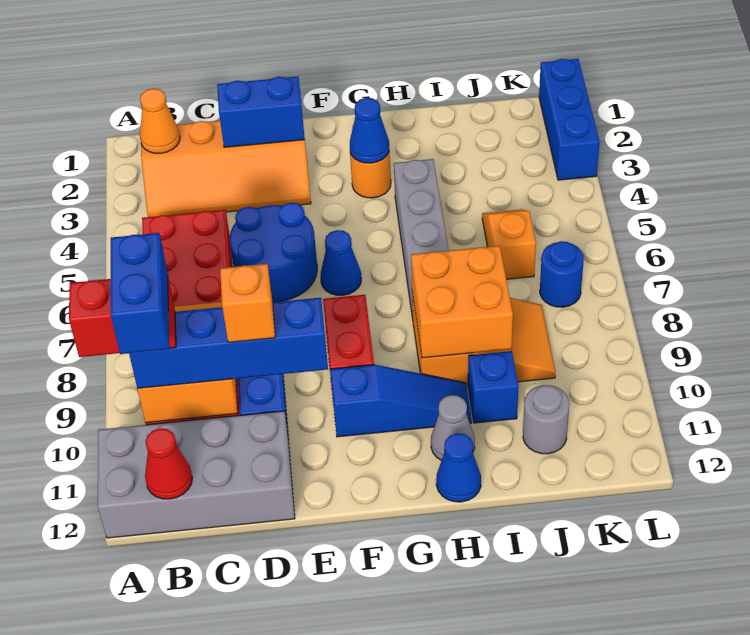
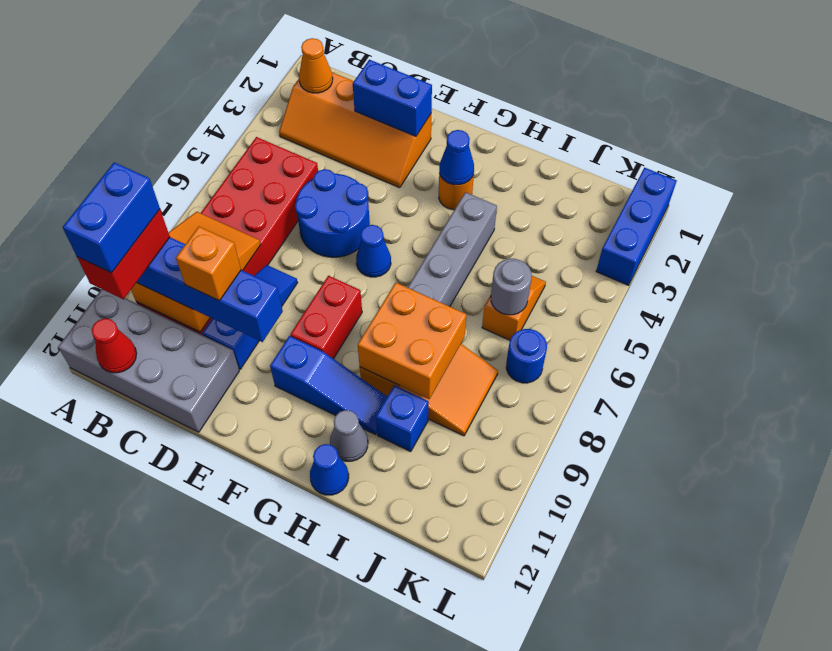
red brick A10:B10 level 4 -> red brick B10:B11 level 4
grey round brick J11 level 1 -> grey round brick J6 level 2

